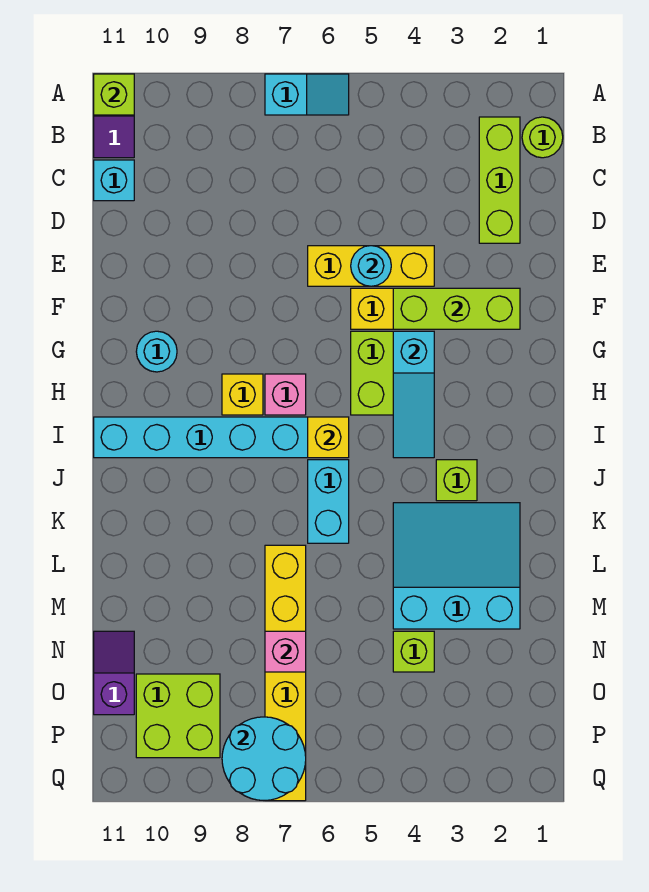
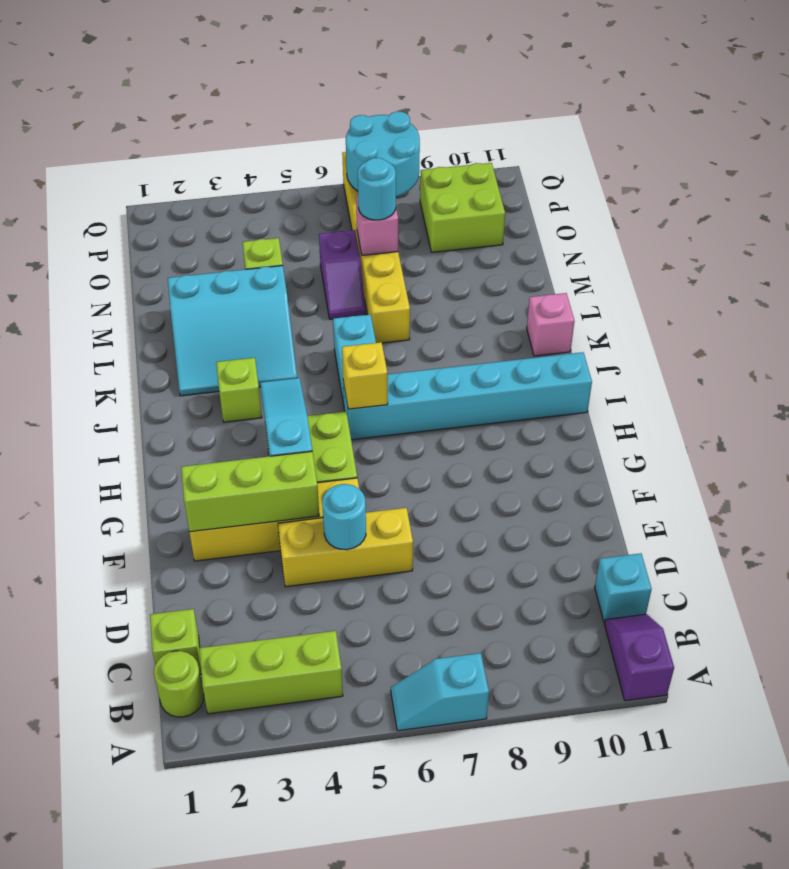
lime brick A11 level 2 -> lime brick C1 level 1
lime brick B2:D2 level 1 -> lime brick B2:B4 level 1
cyan round brick G10 level 1 -> cyan round brick N7 level 3
pink brick H7 level 1 -> pink brick K11 level 1
yellow brick H8 level 1 -> none
purple slope N11:O11 level 1 top O -> purple slope M6:N6 level 1 top N

